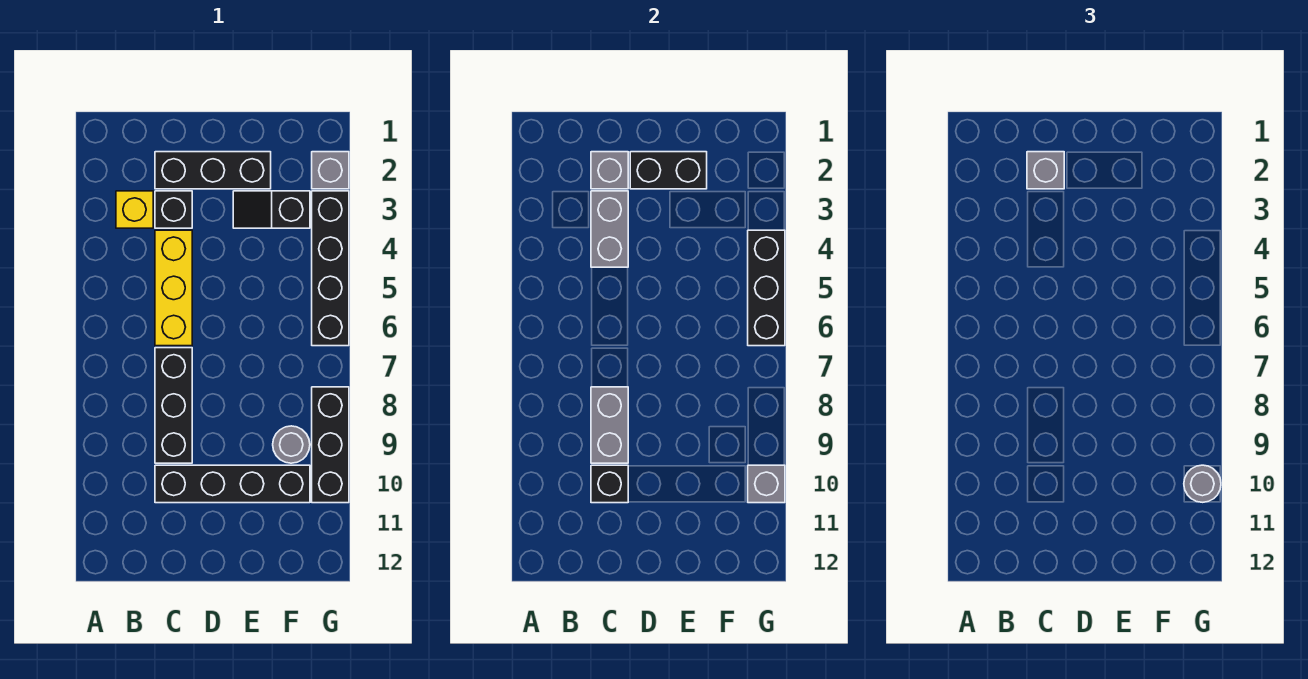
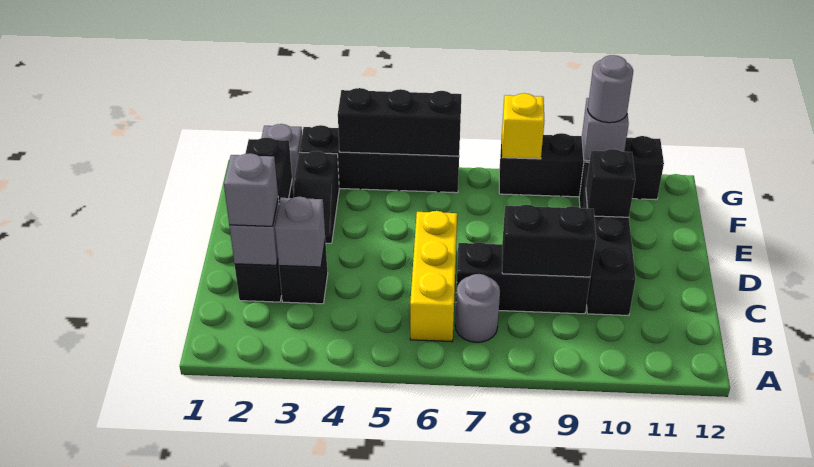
yellow brick B3 level 1 -> yellow brick G8 level 2
grey brick C3:C4 level 2 -> grey brick C3 level 2
yellow brick C4:C6 level 1 -> yellow brick B6:D6 level 1
grey brick C8:C9 level 2 -> black brick C8:C9 level 2
black brick C10 level 2 -> black brick E10 level 2
grey round brick F9 level 1 -> grey round brick B7 level 1
black brick G8:G10 level 1 -> black brick G8:G11 level 1

